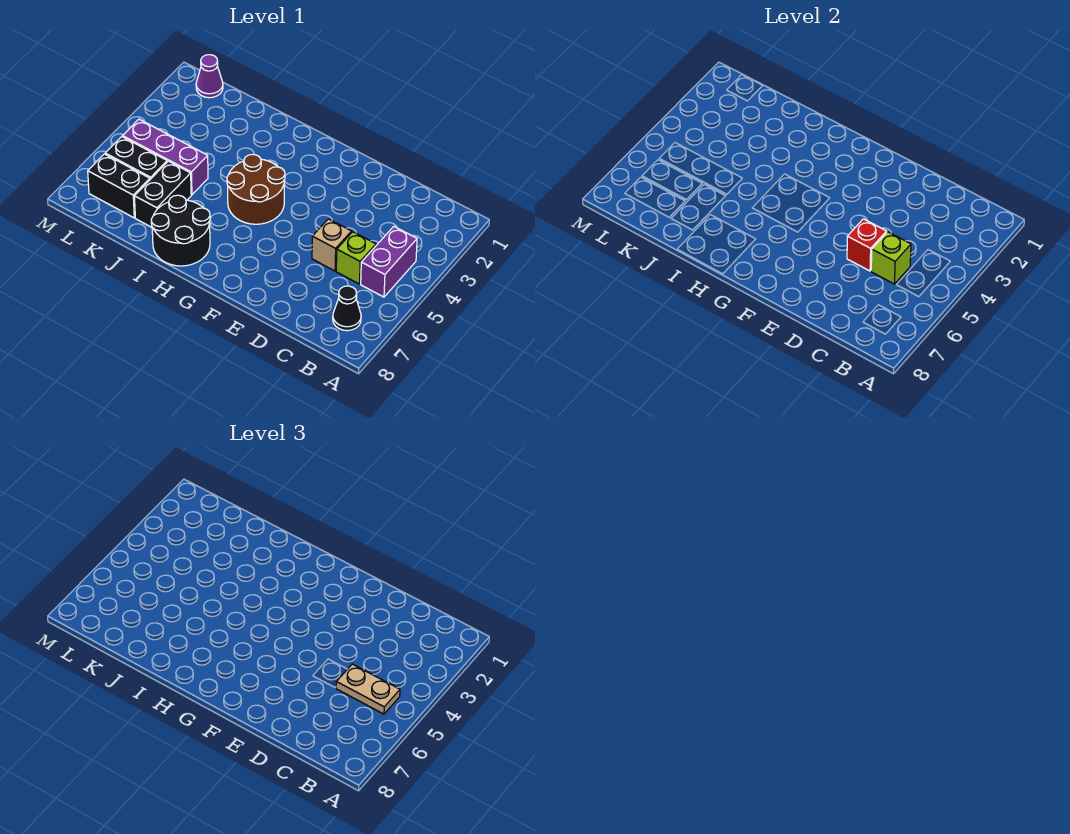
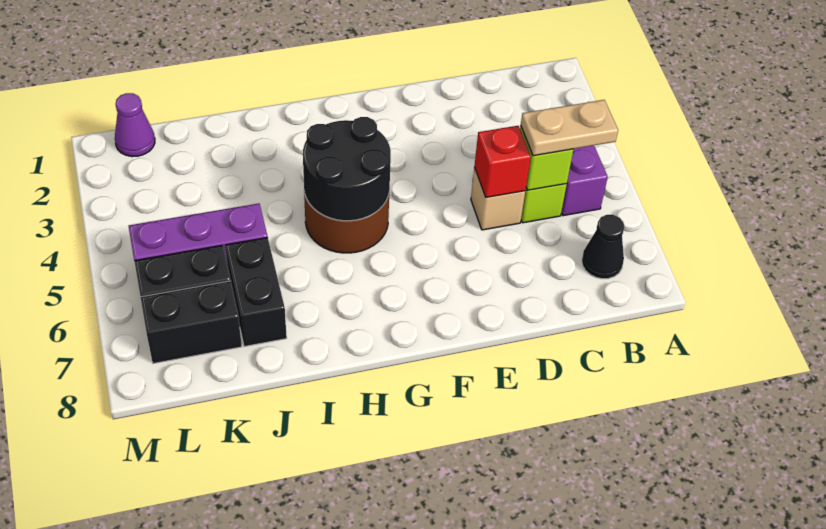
black round brick H7:I8 level 1 -> black round brick G4:H5 level 2

